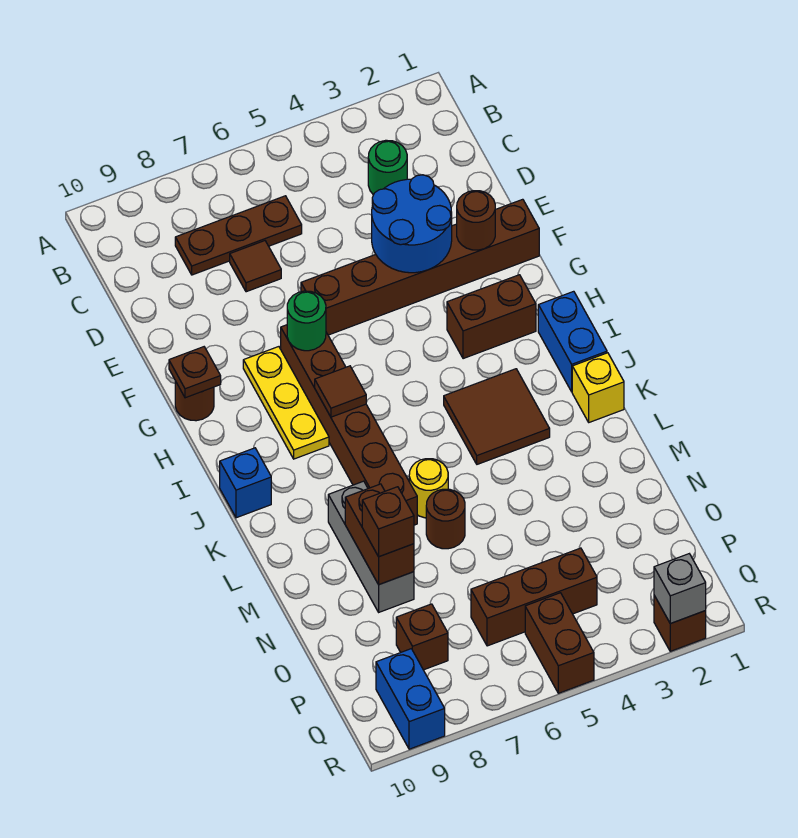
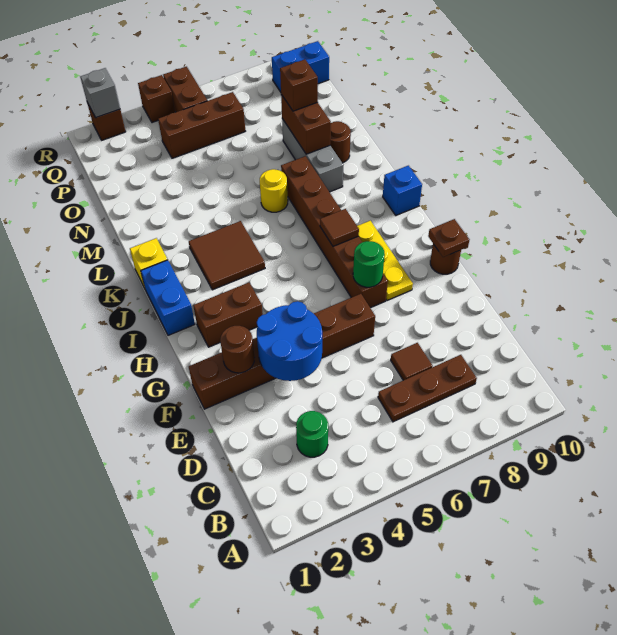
brown round brick M6 level 1 -> brown round brick M9 level 1
brown brick P8 level 1 -> brown brick R4 level 1
blue brick Q9:R9 level 1 -> blue brick Q9:Q10 level 1

